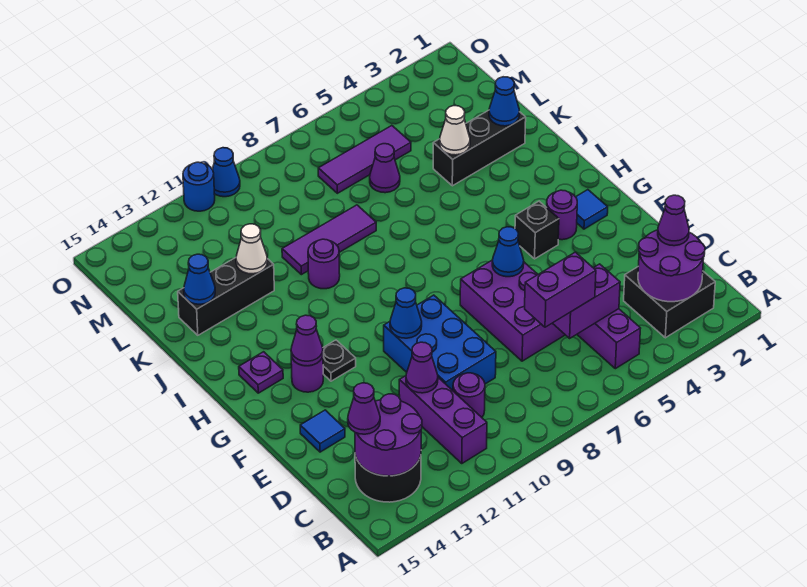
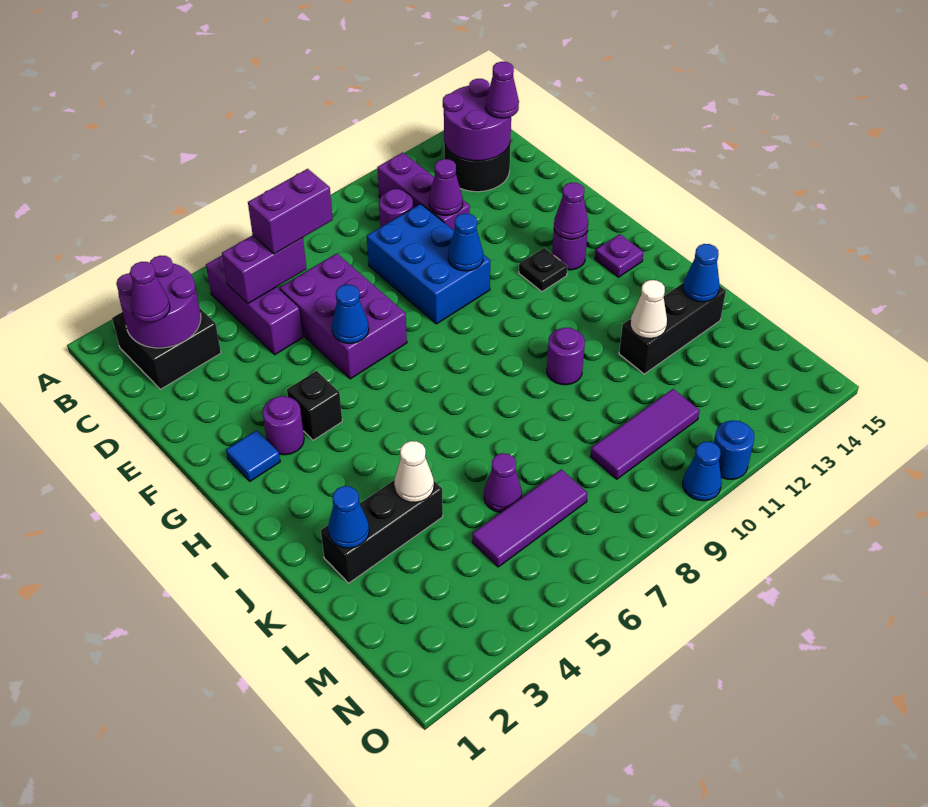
blue tile E14 level 1 -> none
purple tile K8:K10 level 1 -> purple tile M9:M11 level 1

